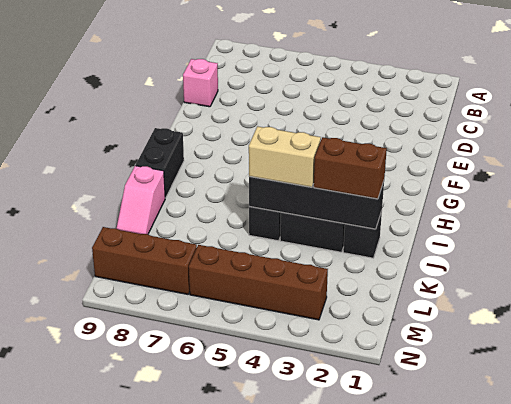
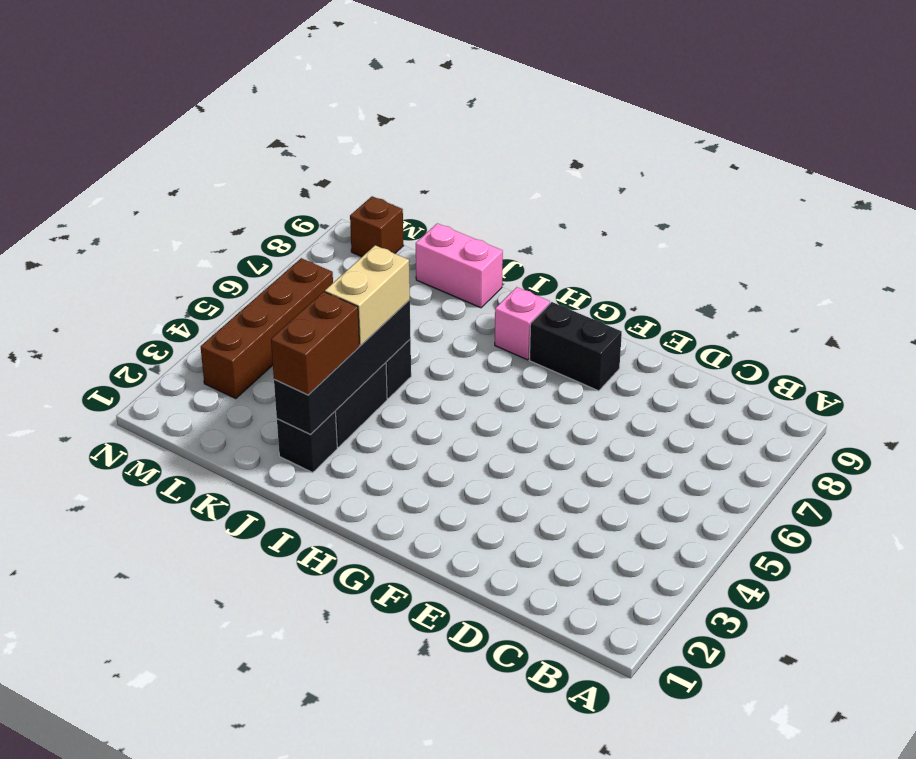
pink brick D9 level 1 -> pink brick H8 level 1
black brick H9:I9 level 1 -> black brick F8:G8 level 1
pink slope J9:K9 level 1 top J -> pink brick J9:K9 level 1
brown brick M7:M9 level 1 -> brown brick M9 level 1

